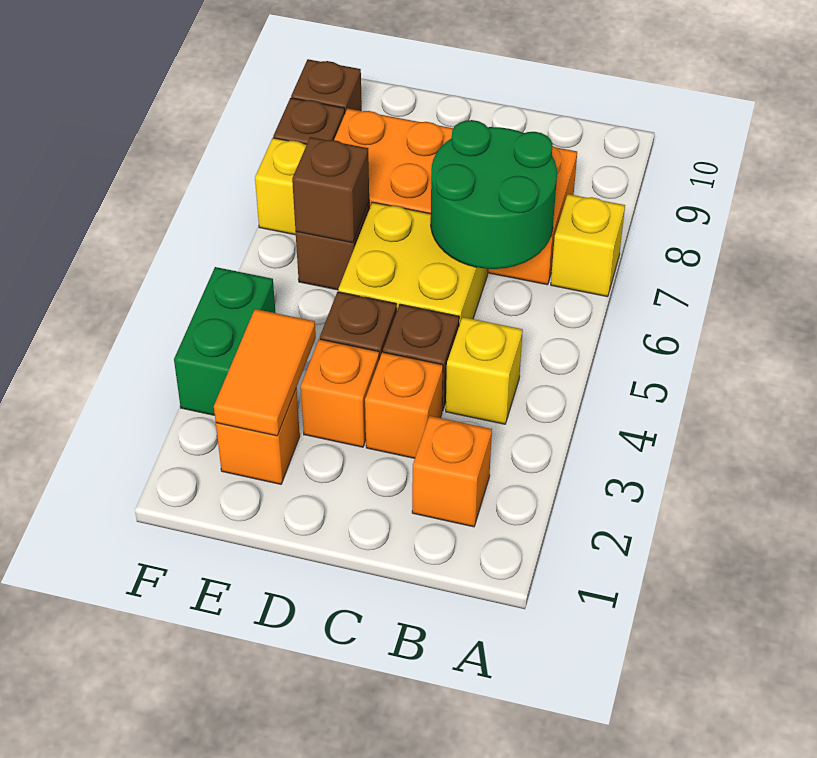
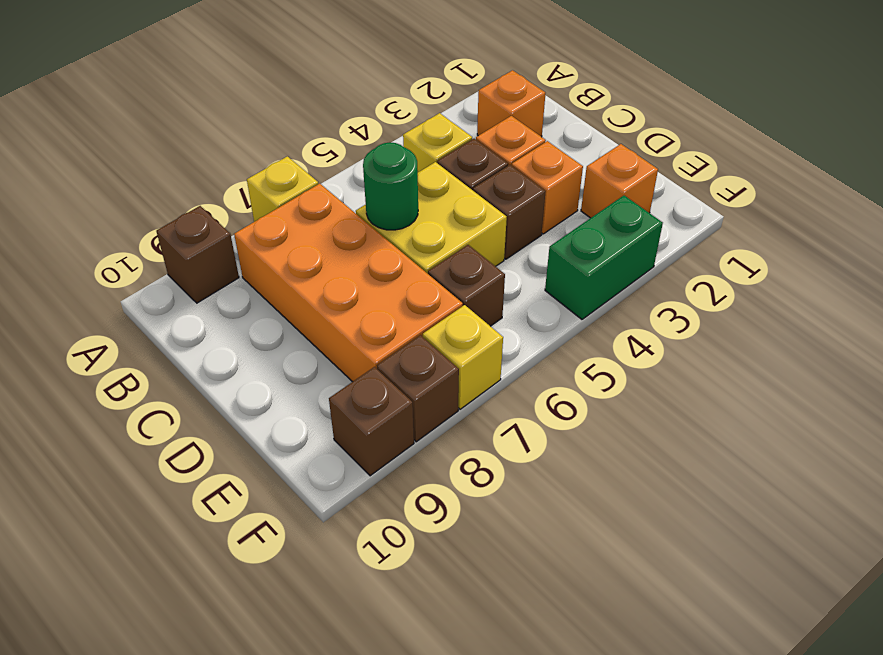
green round brick B6:C7 level 2 -> green round brick C6 level 2
orange tile E2:E3 level 2 -> none
brown brick E6 level 2 -> brown brick A9 level 1

